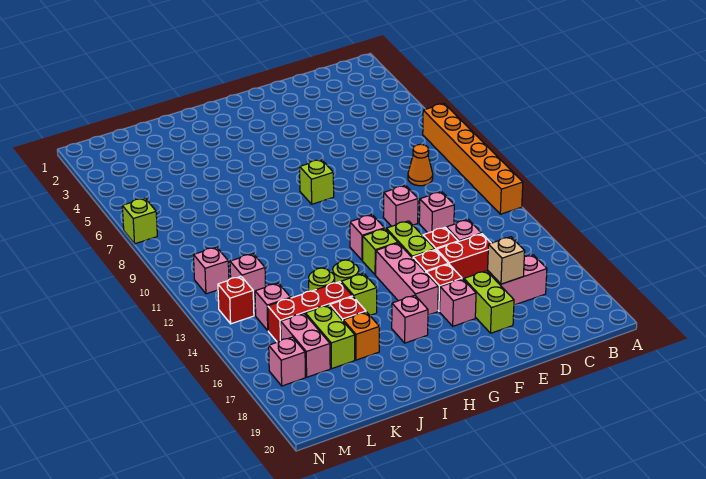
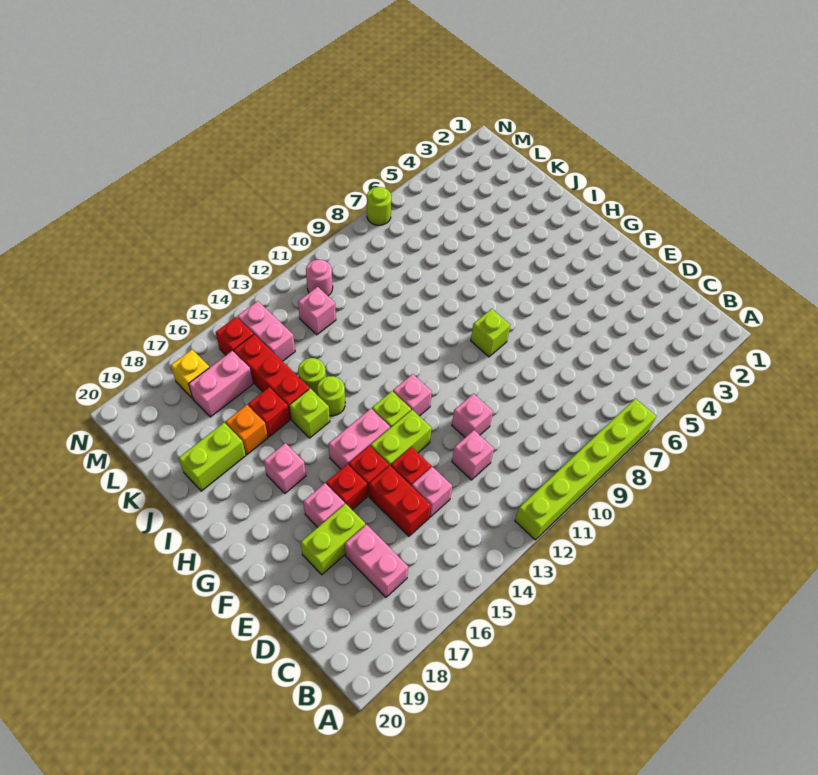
orange brick A7:A12 level 1 -> lime brick A7:A12 level 1
orange cone C9 level 1 -> none
tan brick D17 level 2 -> none
pink brick G14:G16 level 1 -> pink brick G14:G15 level 1
lime brick K16:K17 level 1 -> lime brick J18:J19 level 1
pink brick L14 level 1 -> pink brick L14:M14 level 1
pink brick M11 level 1 -> pink round brick M11 level 1
red brick M13 level 1 -> red brick M15 level 1
pink brick M17 level 1 -> yellow brick M17 level 1
lime brick N7 level 1 -> lime round brick N7 level 1

